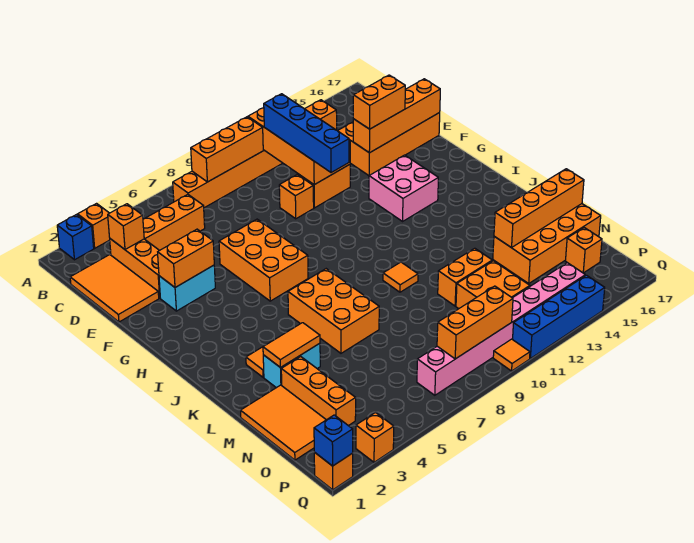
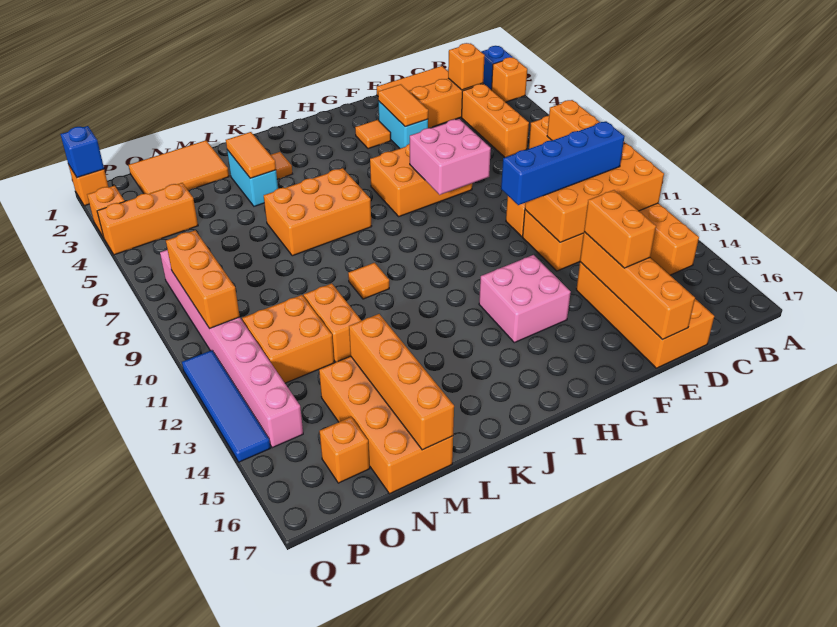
orange brick F3:F4 level 2 -> orange tile F3:F4 level 2
none -> pink brick F7:G8 level 2
orange brick M3:O3 level 1 -> orange brick O4:Q4 level 1
orange tile Q10 level 1 -> orange tile G3 level 1
blue brick Q11:Q14 level 1 -> blue tile Q11:Q14 level 1

